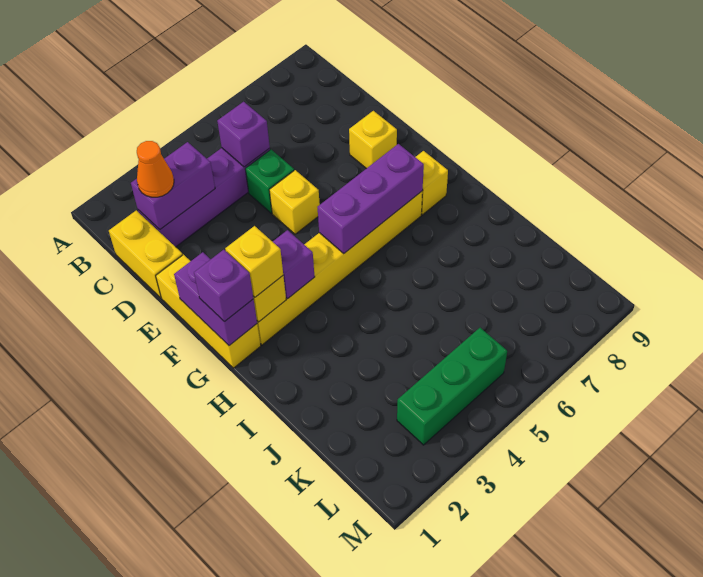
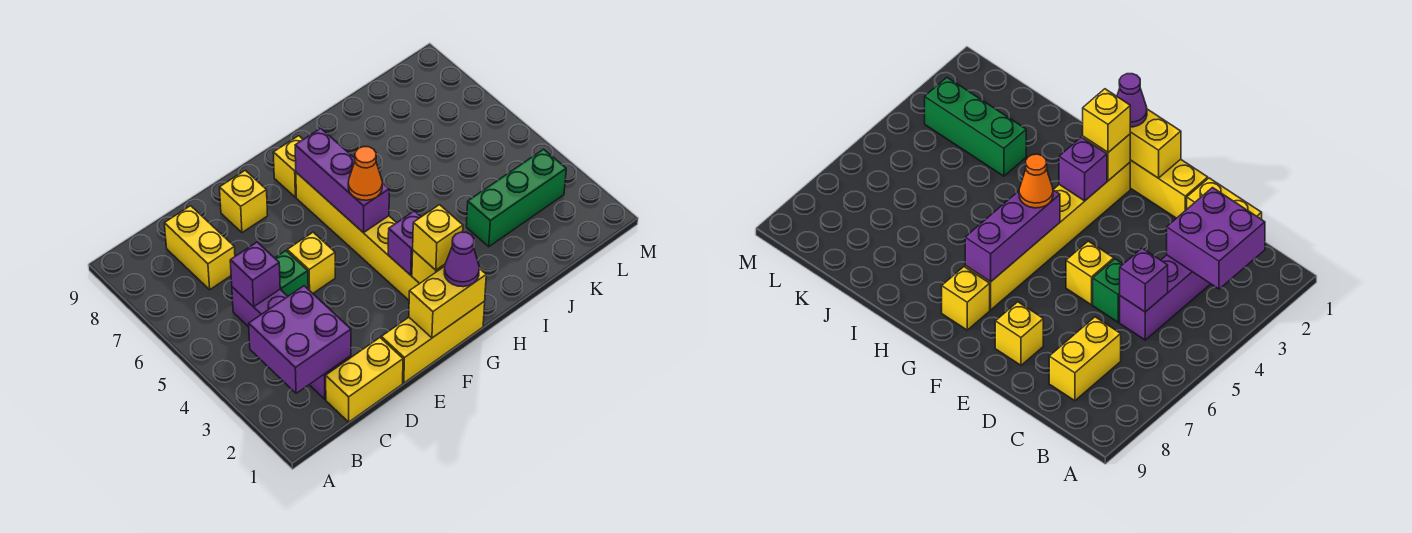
purple brick C2:C3 level 2 -> purple brick B2:C3 level 2
orange cone C2 level 3 -> orange cone G5 level 3
none -> yellow brick C7:C8 level 1
purple brick F1:G1 level 2 -> yellow brick F1:G1 level 2
purple brick G1 level 3 -> purple cone G1 level 3
green brick L3:L5 level 1 -> green brick J3:L3 level 1

